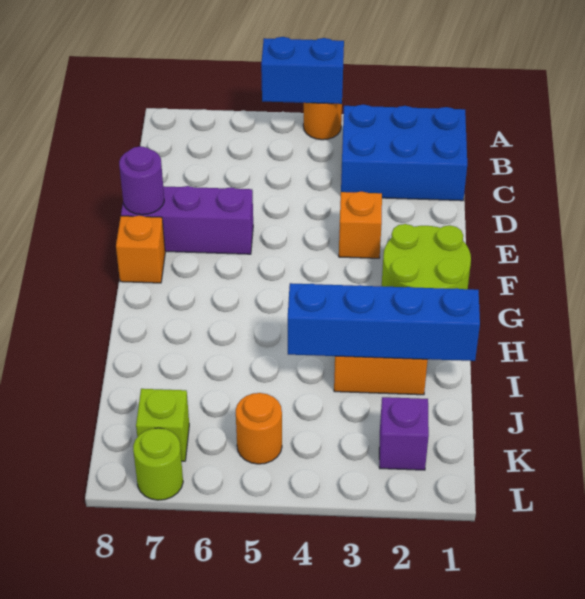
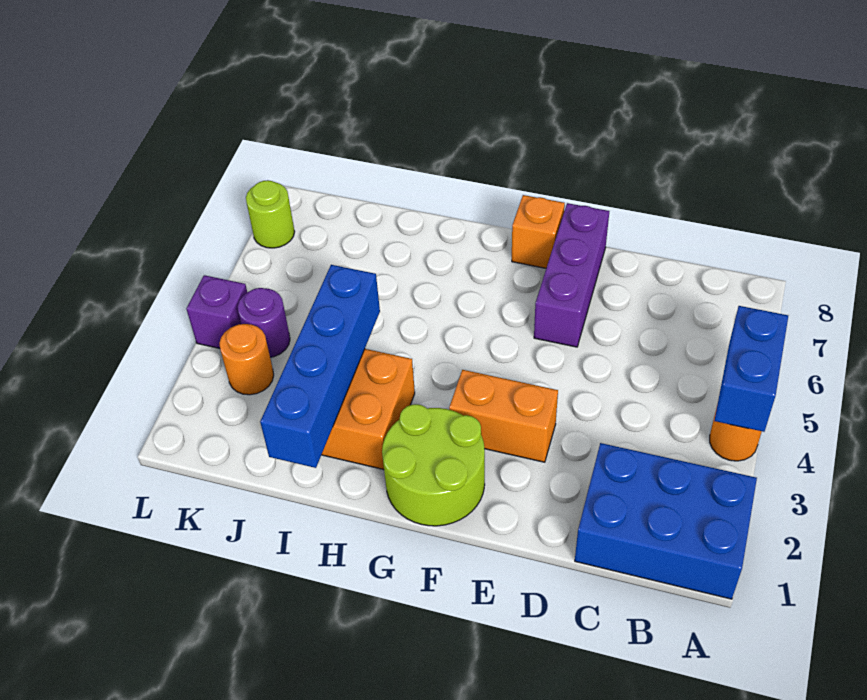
blue brick B1:C3 level 1 -> blue brick A1:C2 level 1
orange brick E3 level 1 -> orange brick E3:F3 level 1
purple round brick E8 level 2 -> purple round brick K4 level 1
purple brick K2 level 1 -> purple brick L4 level 1
orange round brick K5 level 1 -> orange round brick K3 level 1
lime brick K7 level 1 -> none

